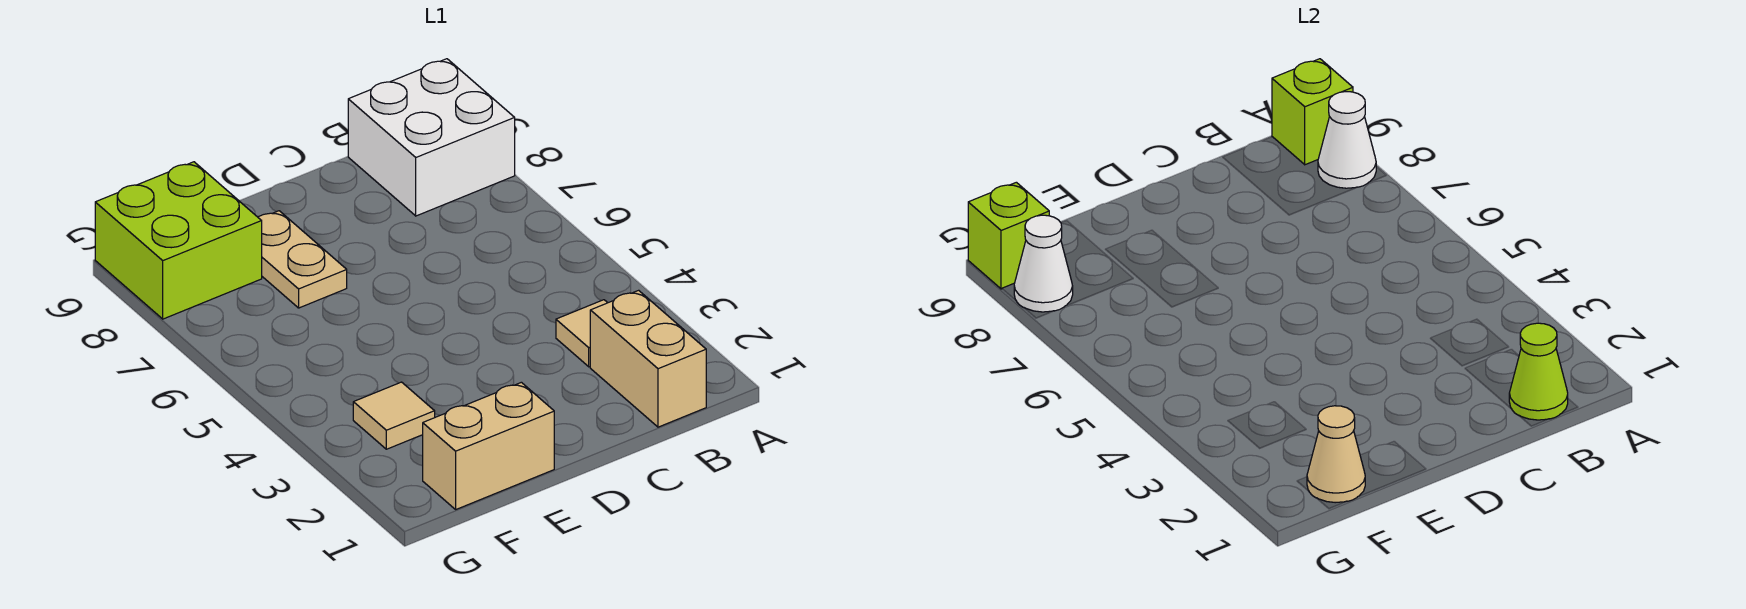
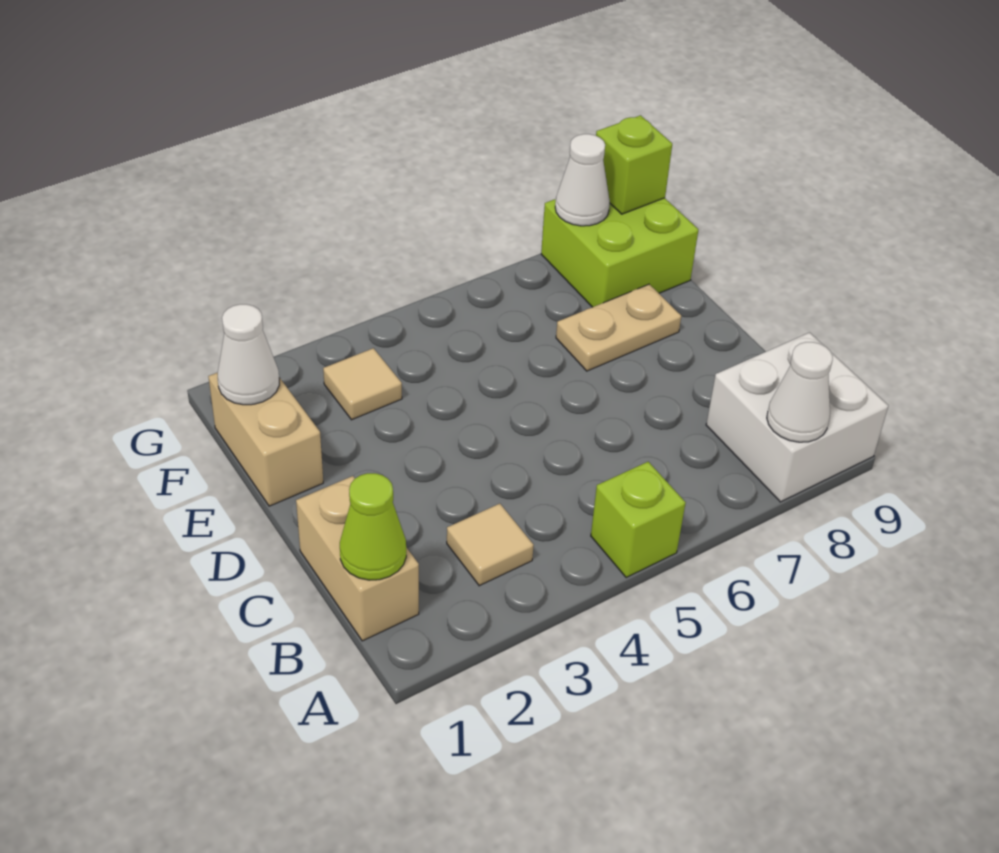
lime brick A9 level 2 -> lime brick A5 level 1
tan brick B1:B2 level 1 -> tan brick B1:C1 level 1
tan cone F1 level 2 -> white cone F1 level 2

